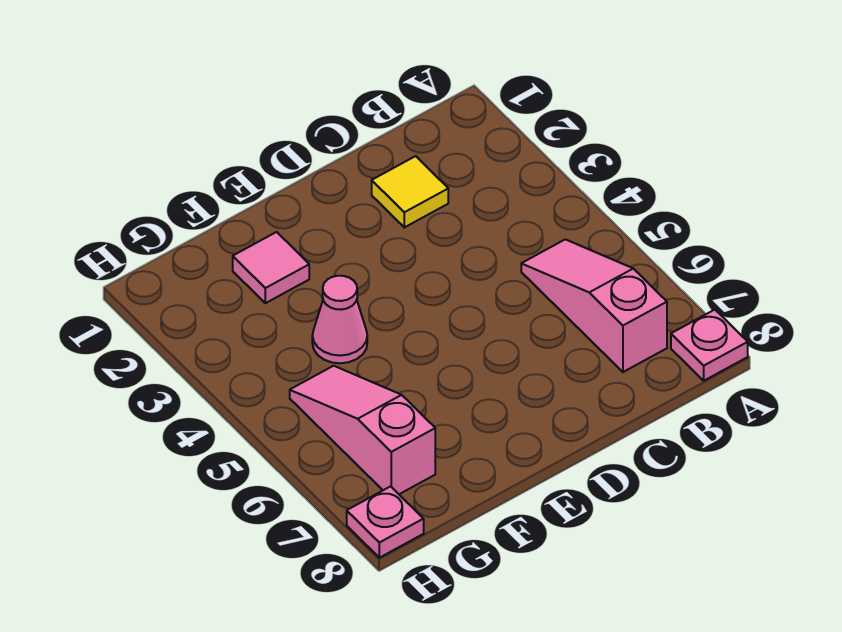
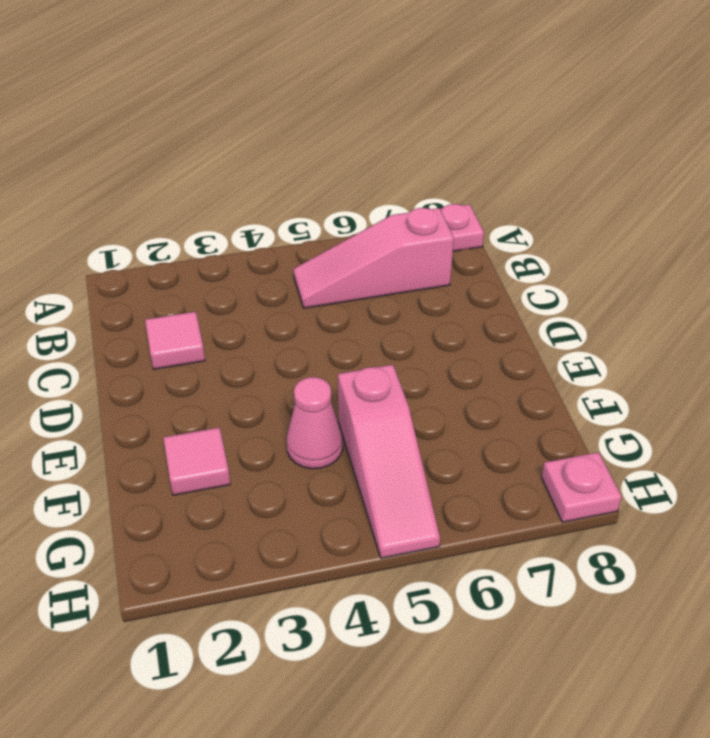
yellow tile C2 level 1 -> pink tile C2 level 1
pink slope G5:G7 level 1 top 7 -> pink slope F5:H5 level 1 top F

